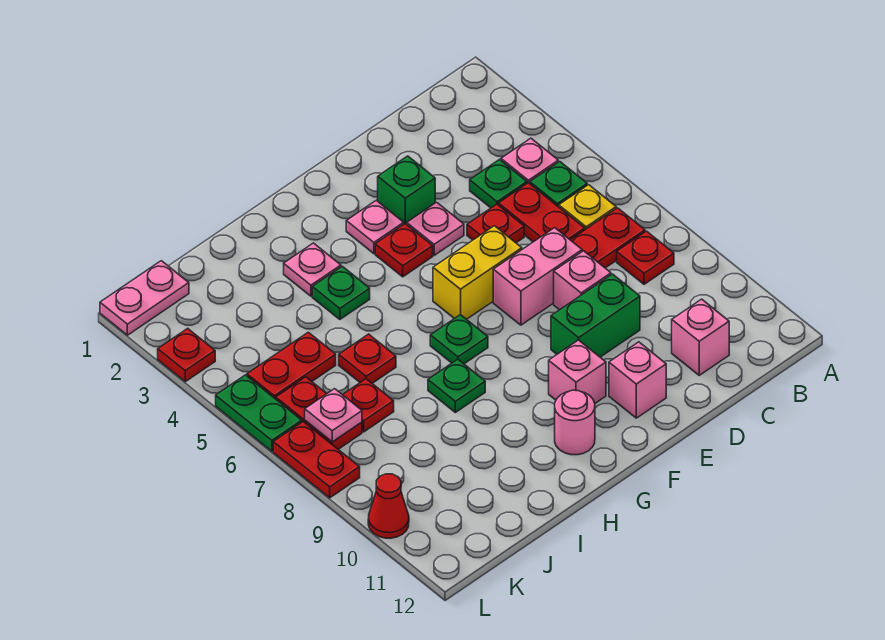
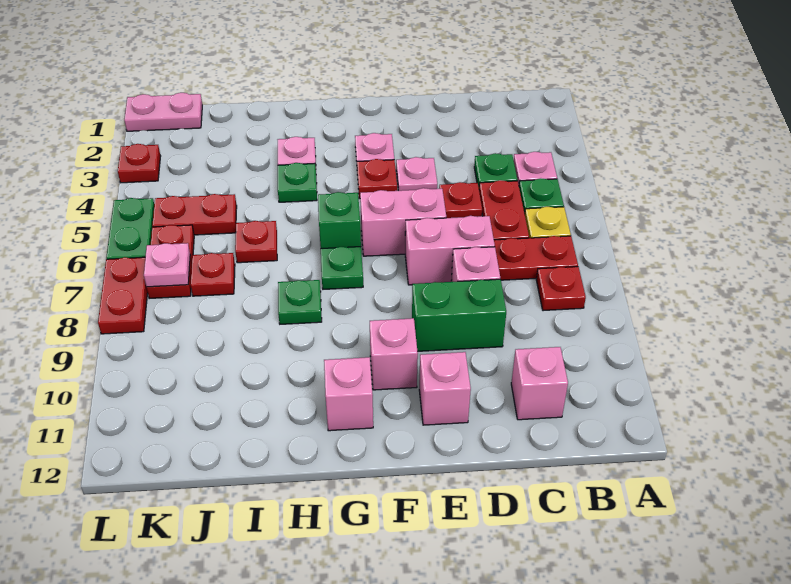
green brick E3 level 1 -> green brick G6 level 1
yellow brick E6:F6 level 1 -> pink brick E6:F6 level 1
pink round brick G11 level 1 -> pink brick G11 level 1
red cone L10 level 1 -> none

